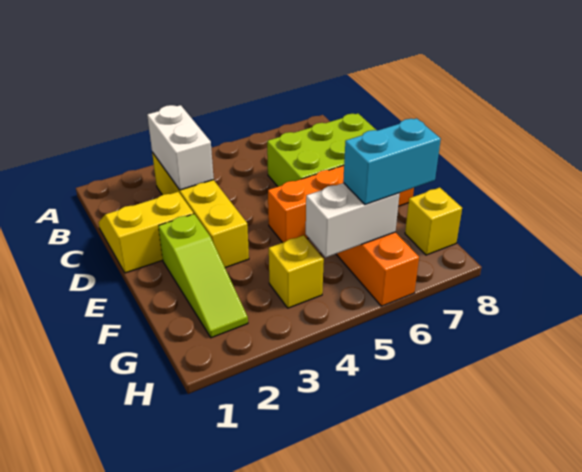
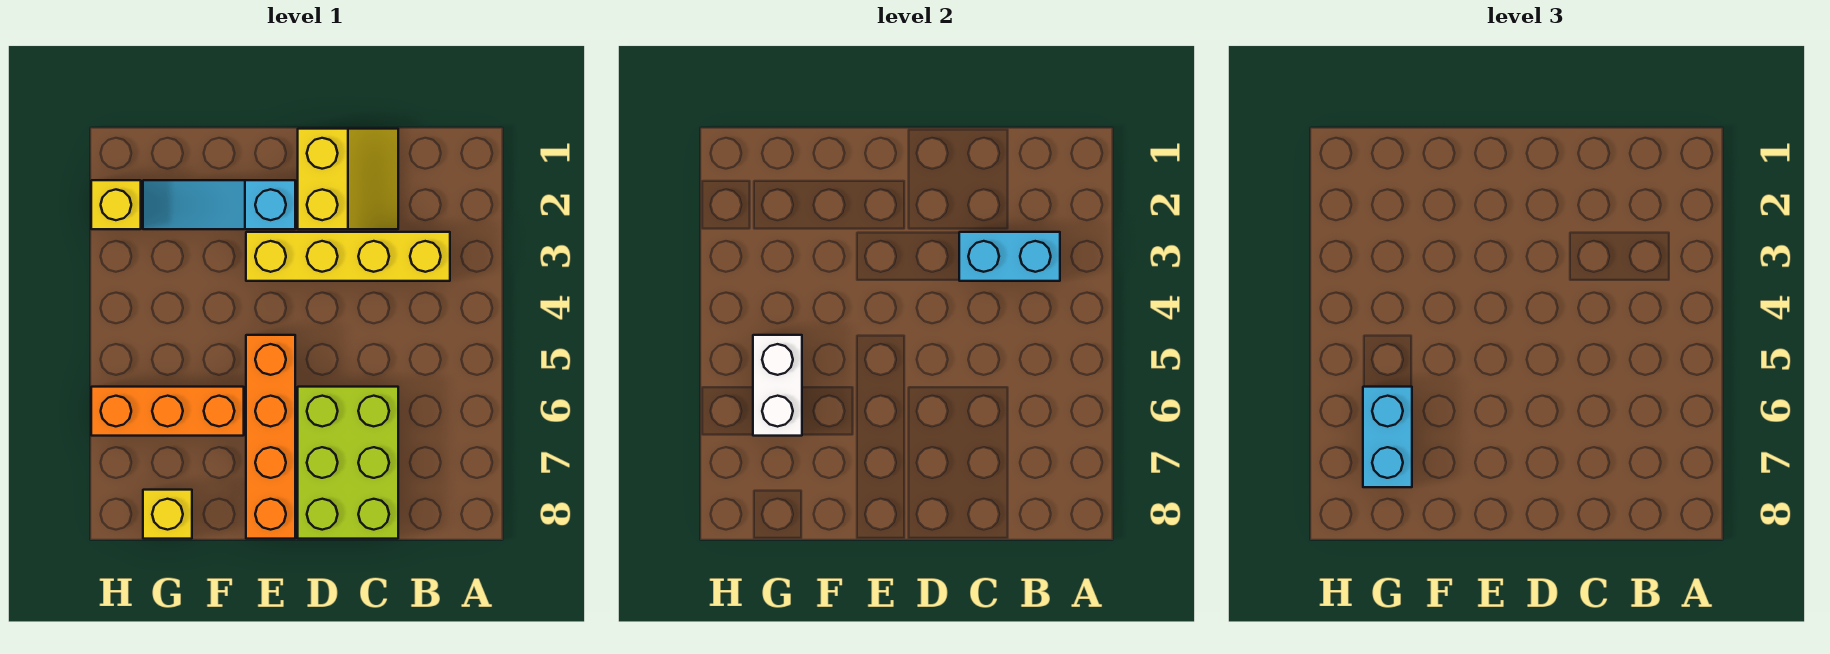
white brick B3:C3 level 2 -> cyan brick B3:C3 level 2
lime slope E2:G2 level 1 top E -> cyan slope E2:G2 level 1 top E
yellow brick G4 level 1 -> yellow brick H2 level 1

